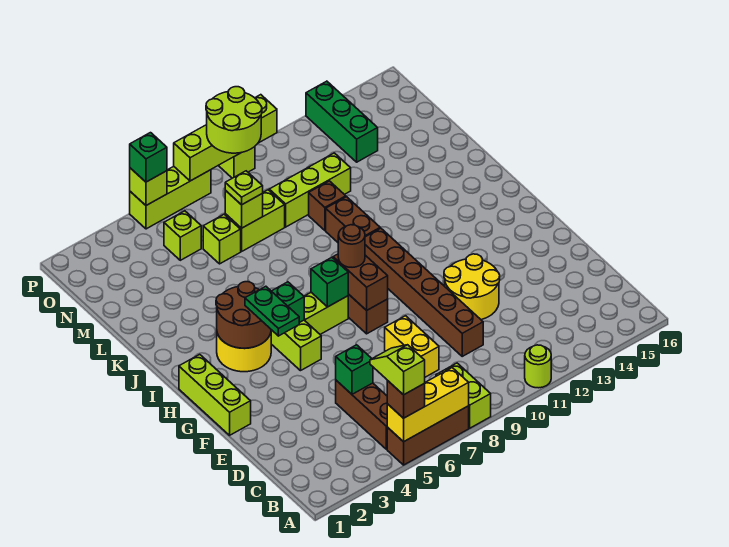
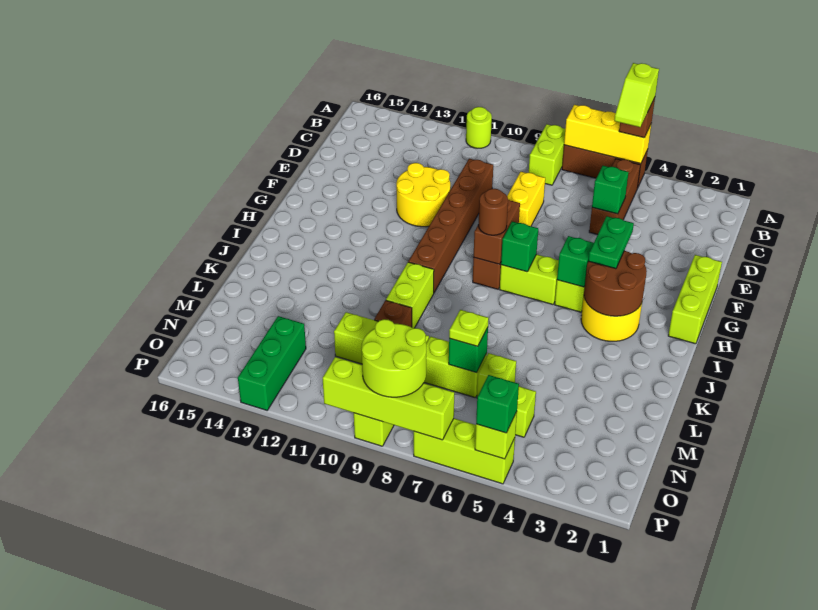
brown brick J10:K10 level 1 -> lime brick J10:K10 level 1
lime brick M7 level 2 -> green brick M7 level 2

